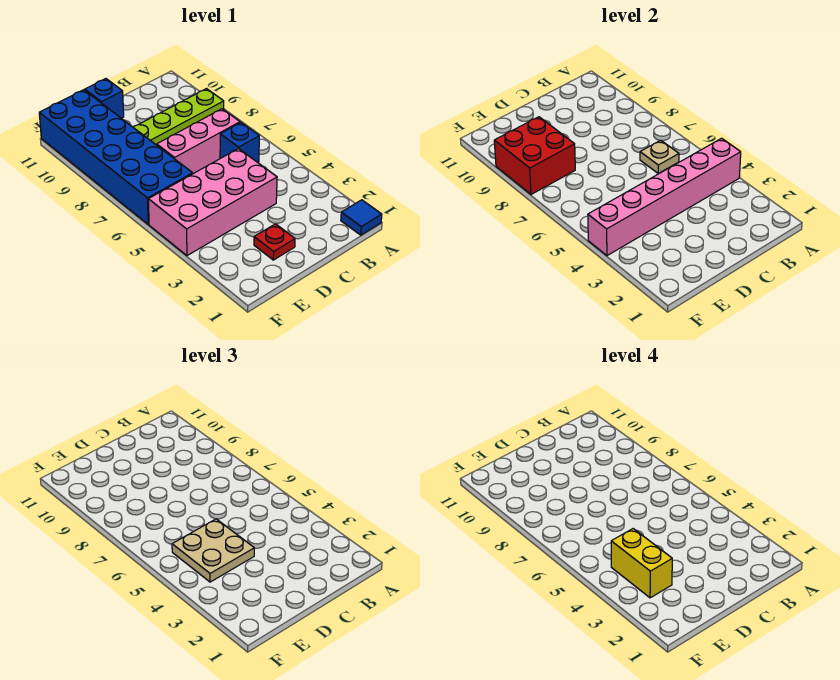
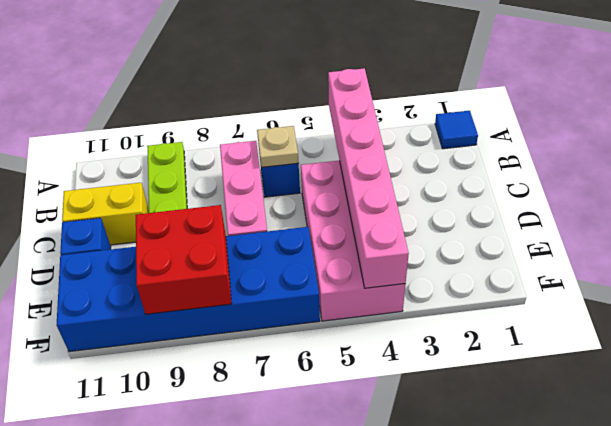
red plate D2 level 1 -> none
tan plate D4:E5 level 3 -> none
yellow brick E3:E4 level 4 -> yellow brick C10:C11 level 1

